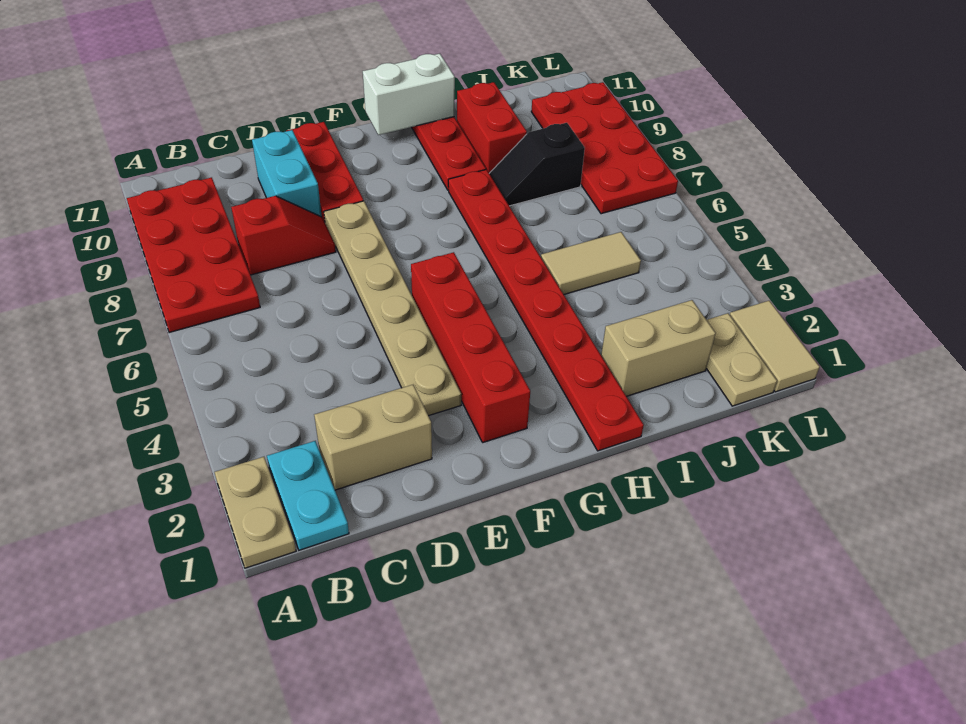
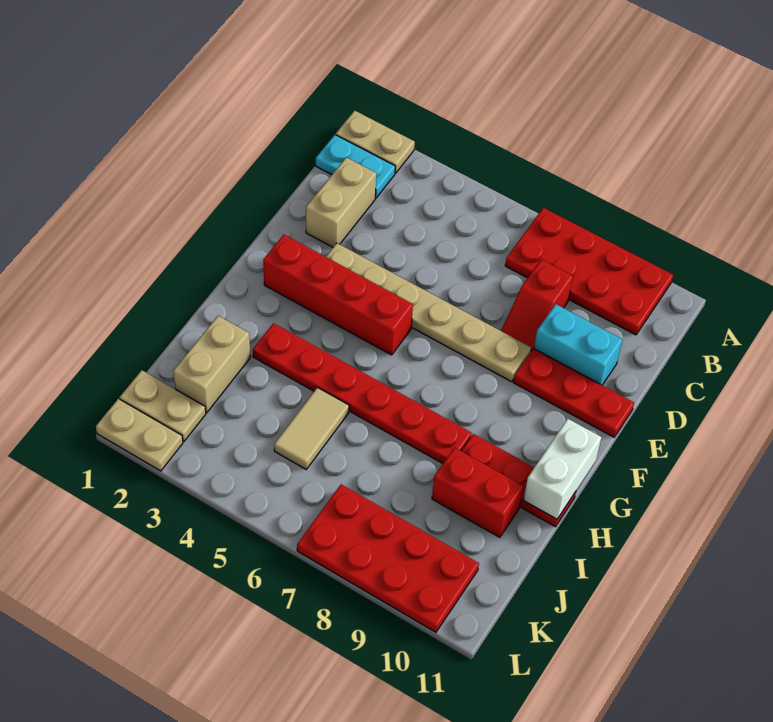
red plate H1:H8 level 1 -> red plate H3:H8 level 1
black slope I8:J8 level 1 top J -> none
tan tile L1:L2 level 1 -> tan plate L1:L2 level 1

